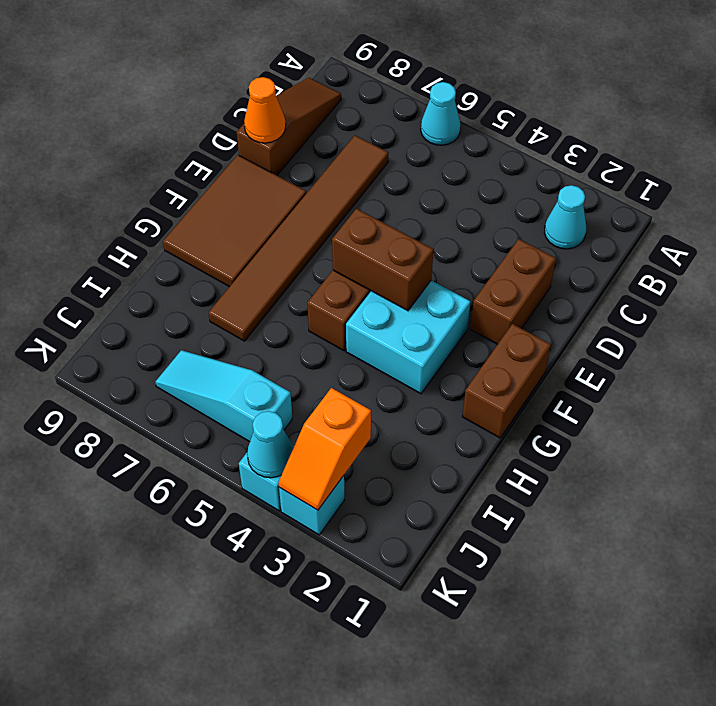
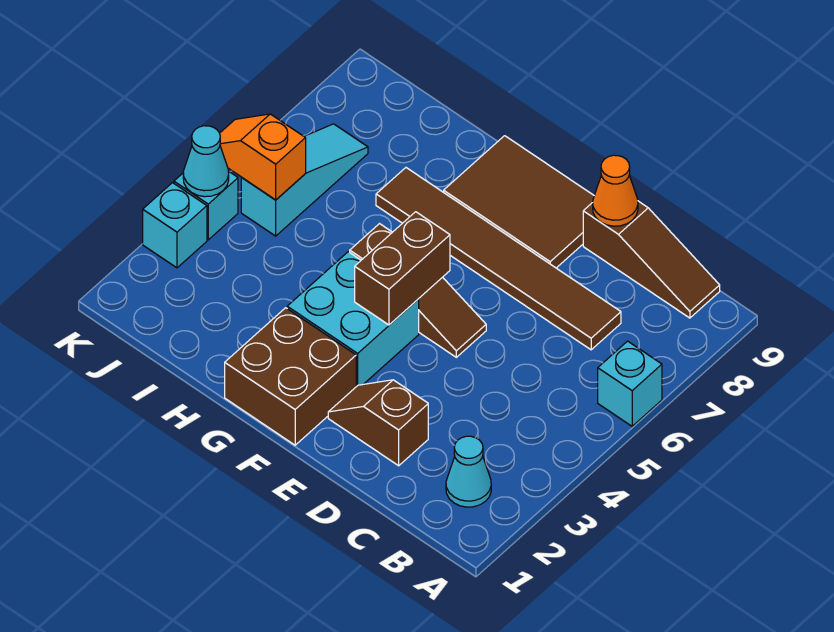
cyan cone A6 level 1 -> cyan brick A6 level 1
brown brick D2:E2 level 1 -> brown slope D2:E2 level 1 top D
brown brick F1:G1 level 1 -> brown brick F1:G2 level 1
orange slope J3:K3 level 2 top J -> orange slope J5:K5 level 2 top J

